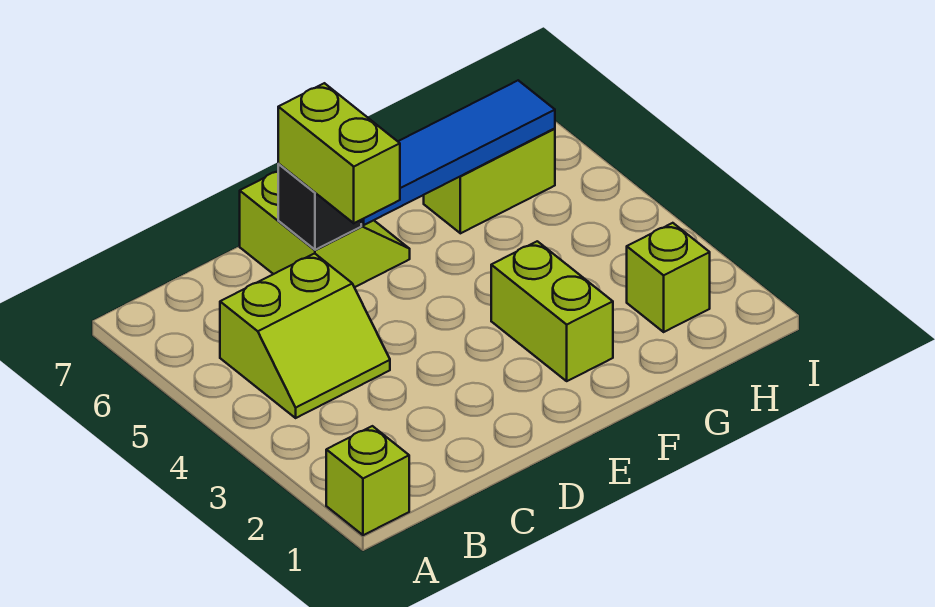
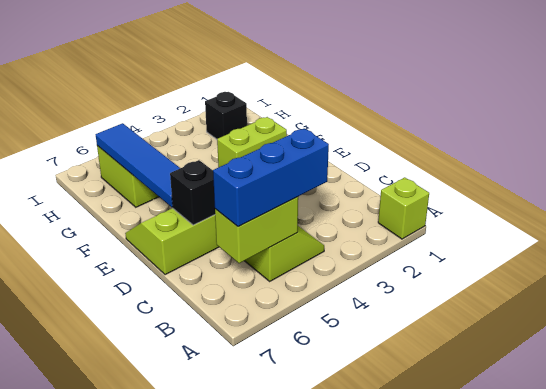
none -> blue brick B4:B6 level 3
lime brick D5:D6 level 3 -> lime brick B5:B6 level 2
lime brick H2 level 1 -> black brick H2 level 1

